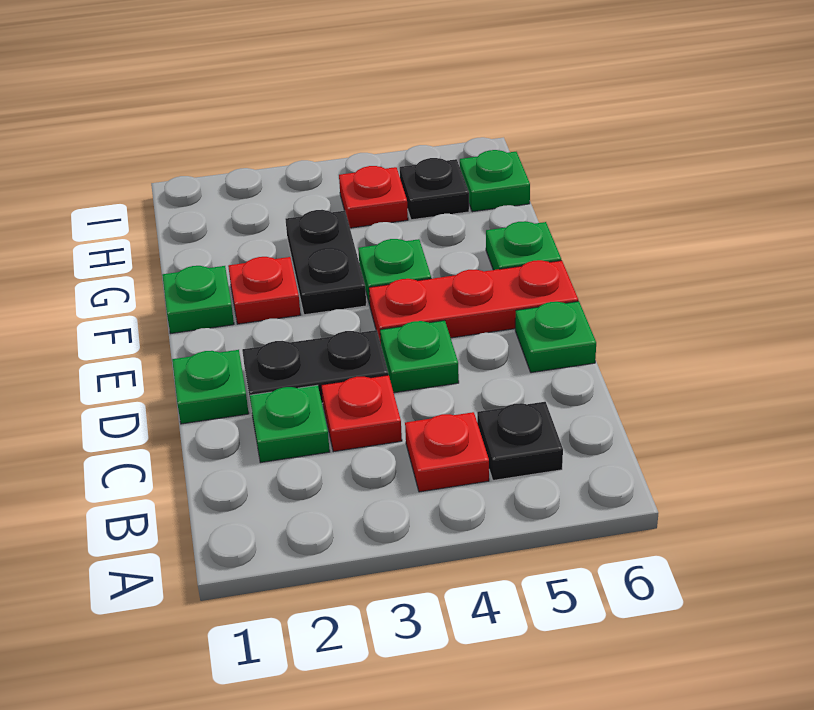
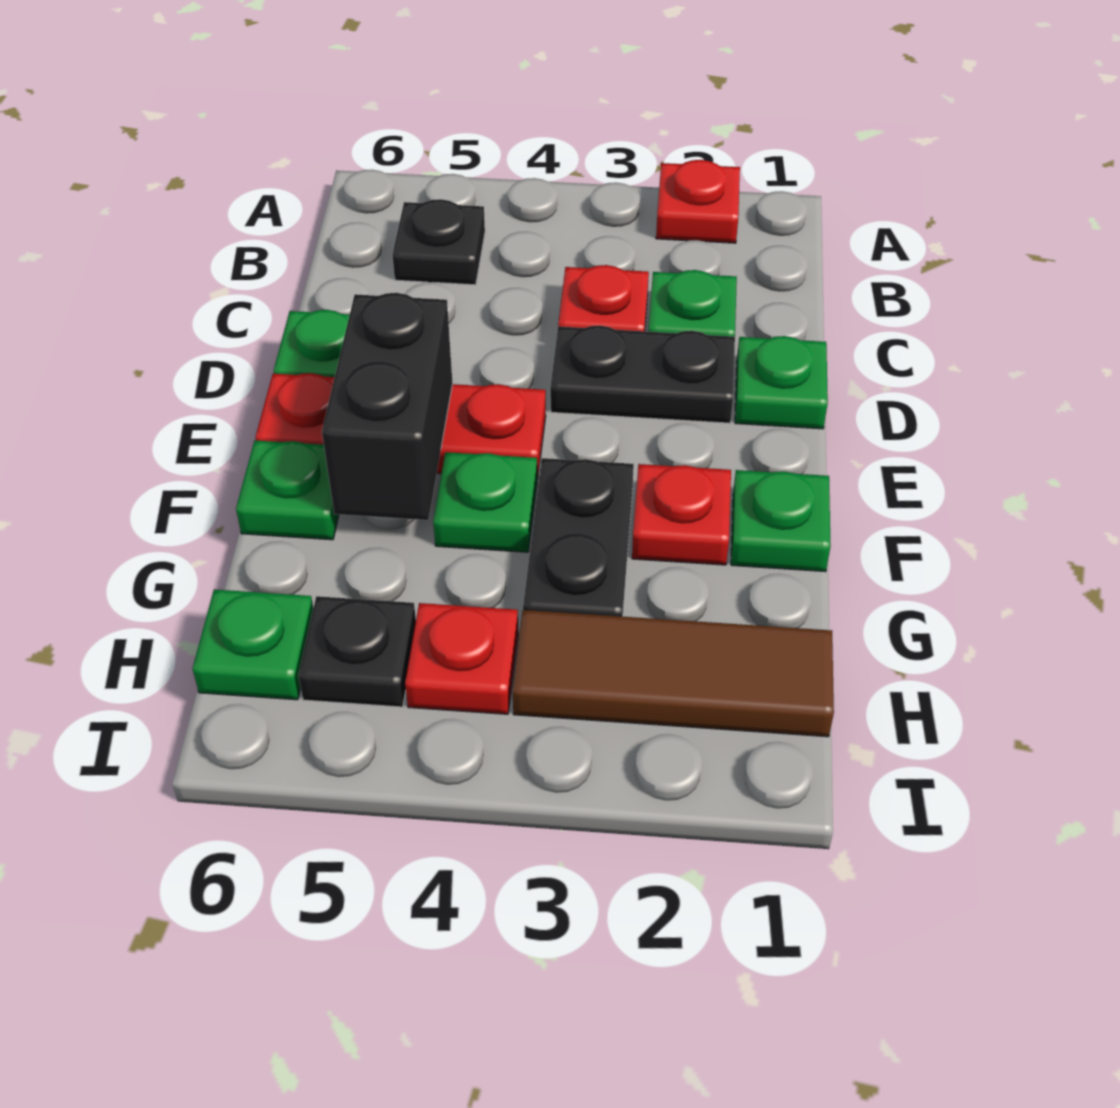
red plate B4 level 1 -> red plate A2 level 1
green plate D4 level 1 -> none
none -> black brick E5:F5 level 2
none -> brown tile H1:H3 level 1

